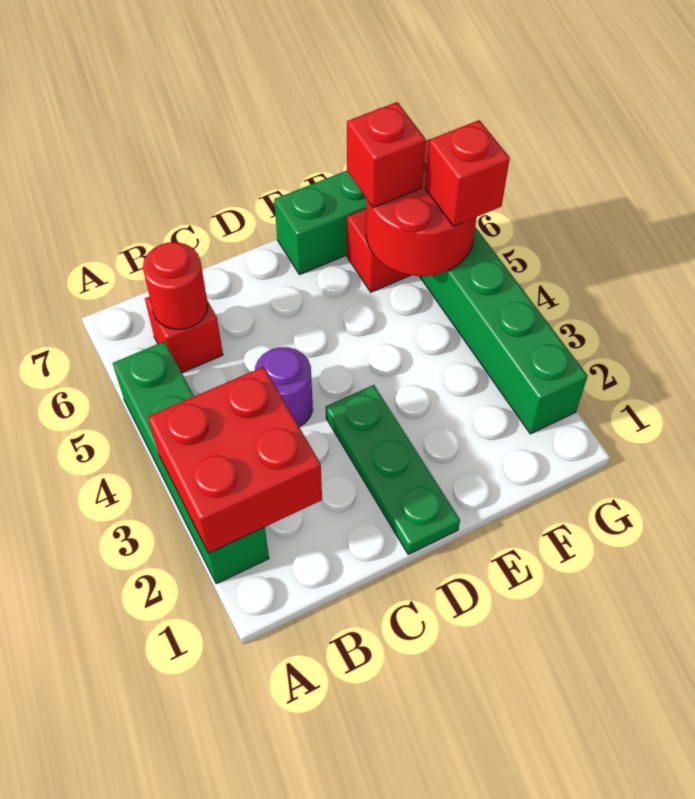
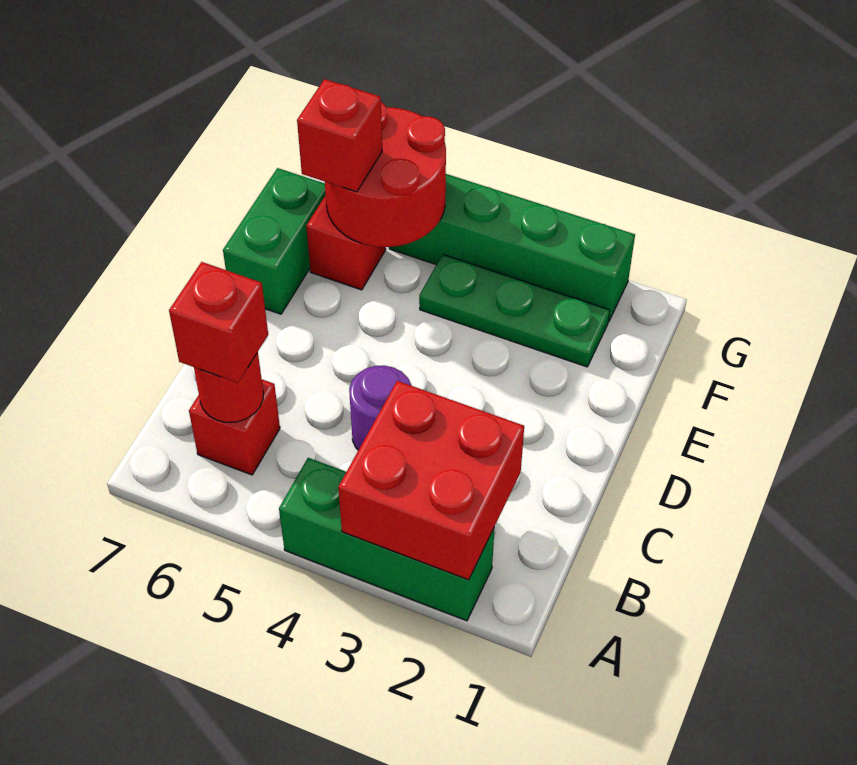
green brick A2:A5 level 1 -> green brick A2:A4 level 1
green plate D1:D3 level 1 -> green plate F2:F4 level 1
red brick G5 level 3 -> red brick B6 level 3

